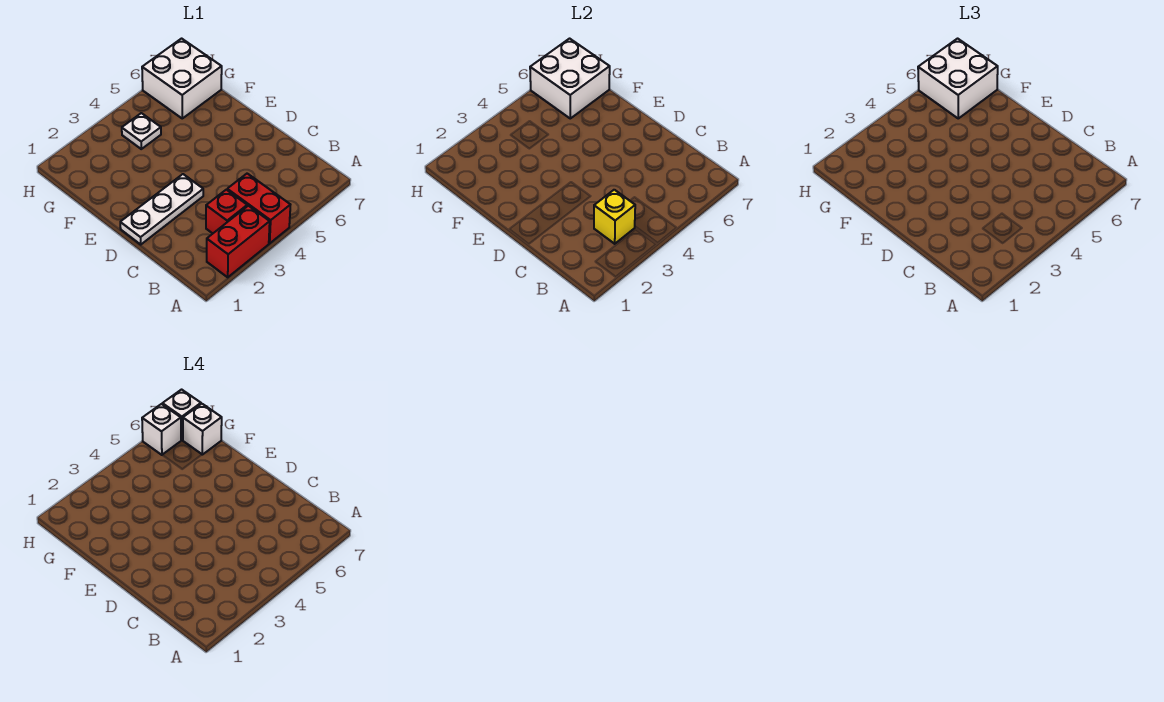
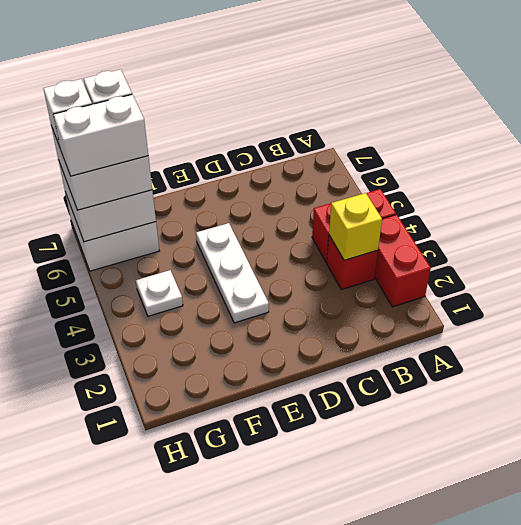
white plate D1:D3 level 1 -> white plate E3:E5 level 1
white brick H6 level 4 -> white brick G6:H6 level 4

